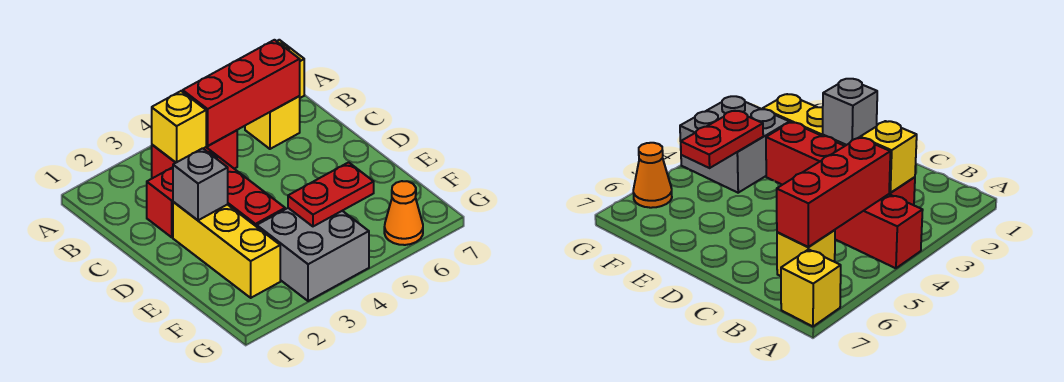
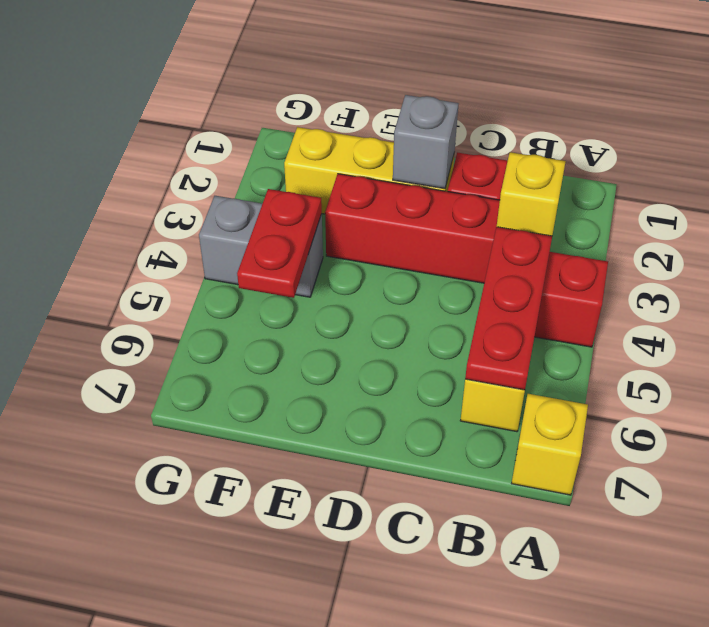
red brick B4:B6 level 2 -> red plate B4:B6 level 2
grey brick F3:G4 level 1 -> grey brick F4:G4 level 1
orange cone G6 level 1 -> none

